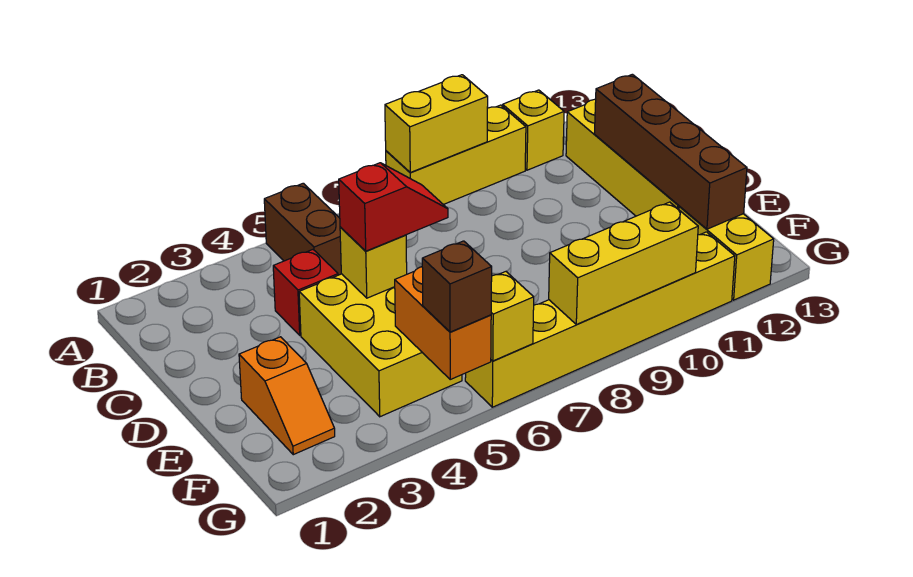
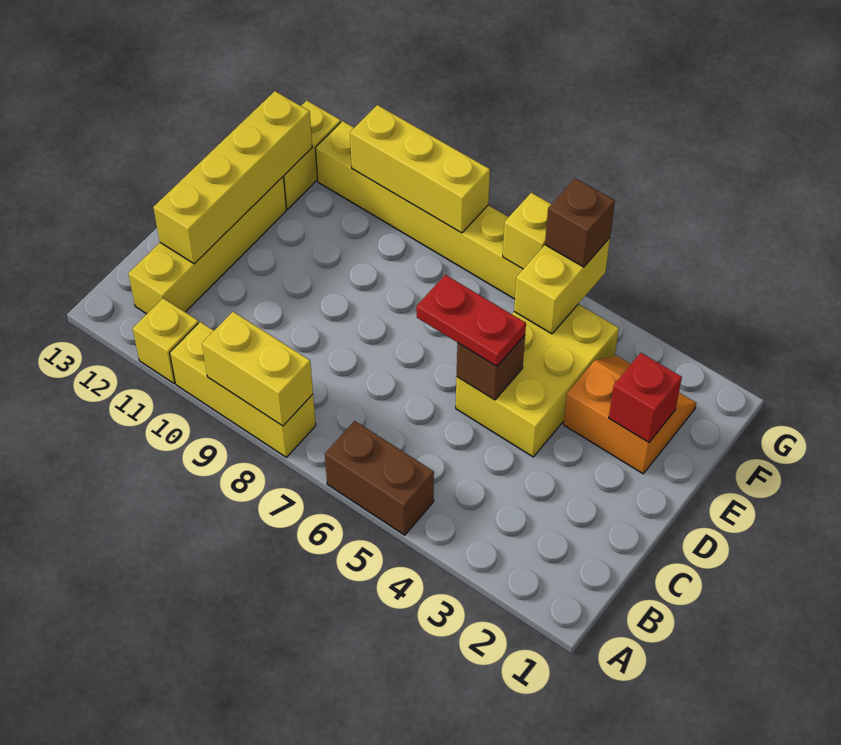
brown brick A5:B5 level 1 -> brown brick A5:A6 level 1
red brick C4 level 1 -> red brick E2 level 2
brown brick C12:F12 level 2 -> yellow brick C12:F12 level 2
yellow brick D5 level 2 -> brown brick D5 level 2
red slope D5:D6 level 3 top 5 -> red plate D5:D6 level 3
orange slope E2:F2 level 1 top E -> orange slope E2:F3 level 1 top E
orange brick F5:G5 level 2 -> yellow brick F5:G5 level 2

